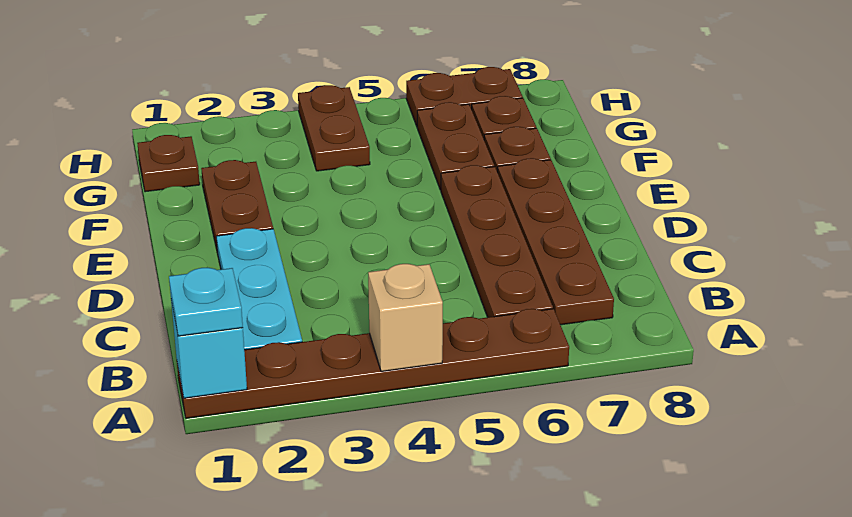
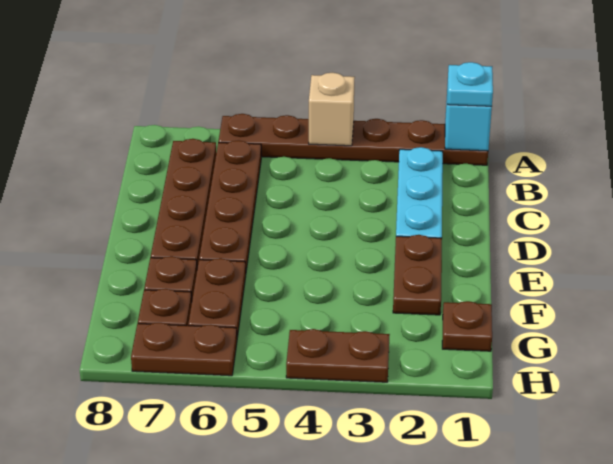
brown plate G4:H4 level 1 -> brown plate H3:H4 level 1

